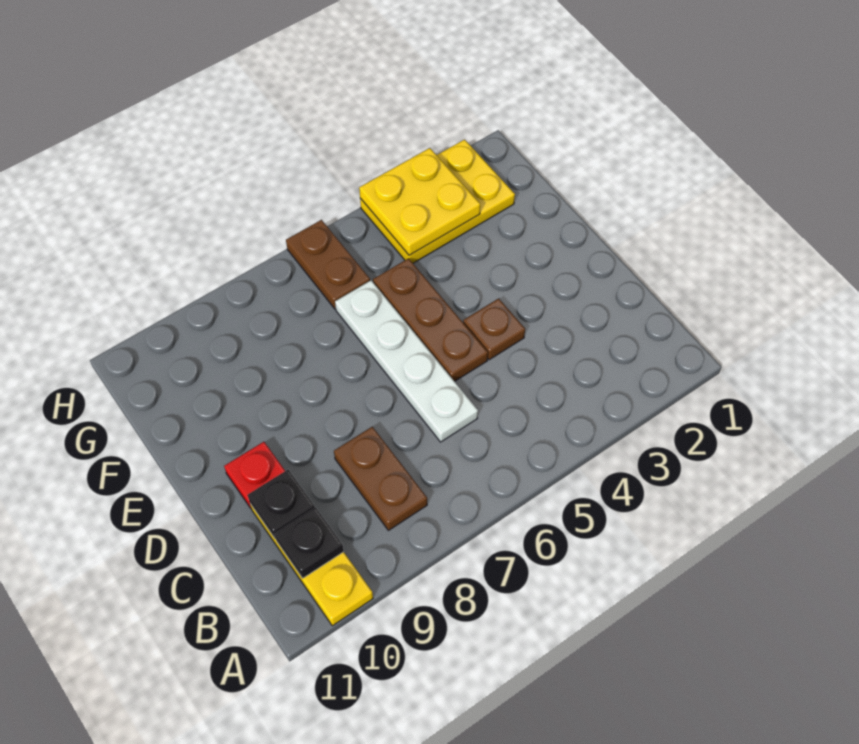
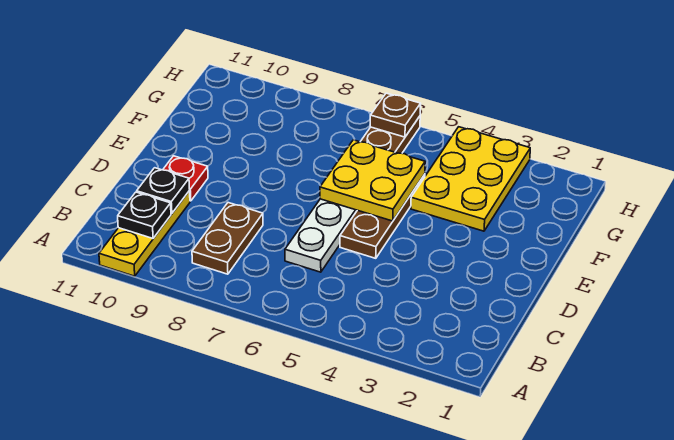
brown plate D4 level 1 -> brown plate H6 level 2
yellow plate G2:H4 level 1 -> yellow plate F3:H4 level 1
yellow plate G3:H4 level 2 -> yellow plate E5:F6 level 2

